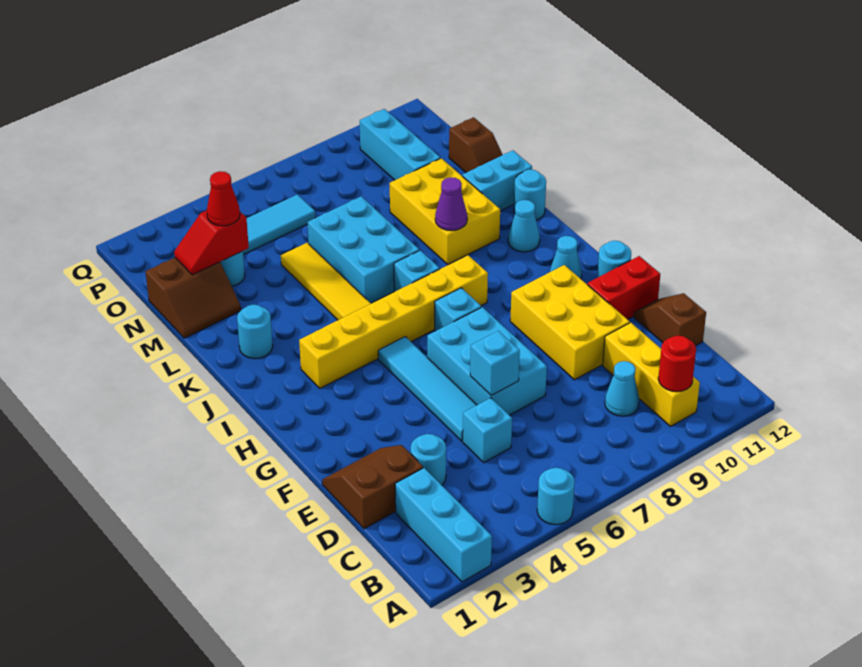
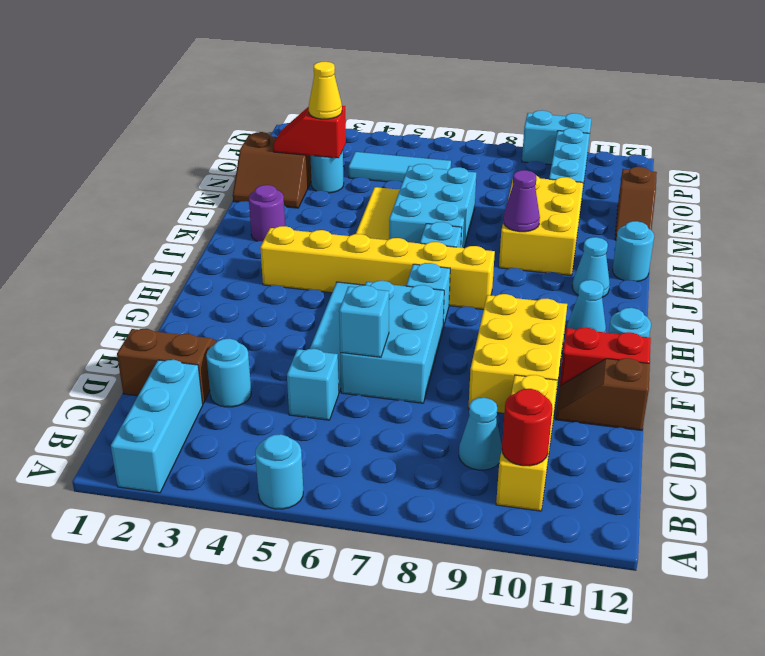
brown slope D12:E12 level 1 top D -> brown slope E11:E12 level 1 top 12
cyan round brick K2 level 1 -> purple round brick K2 level 1
cyan brick L11:L12 level 1 -> cyan brick Q9:Q10 level 1
red cone N3 level 3 -> yellow cone N3 level 3

